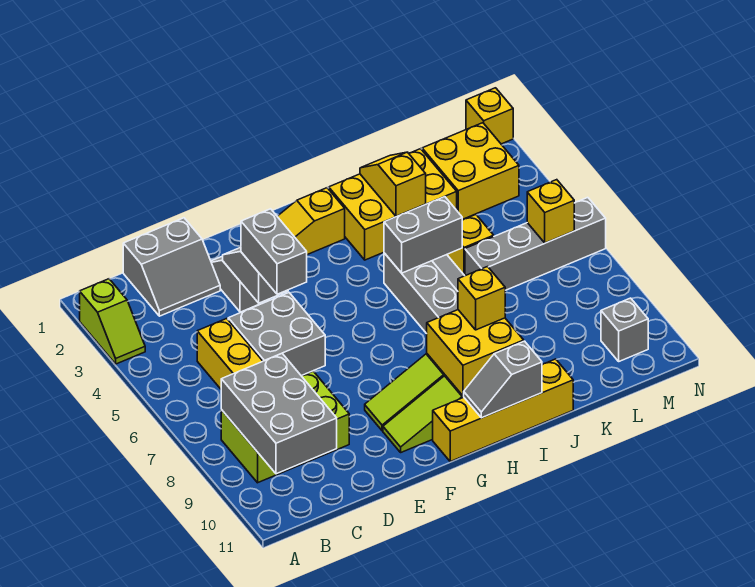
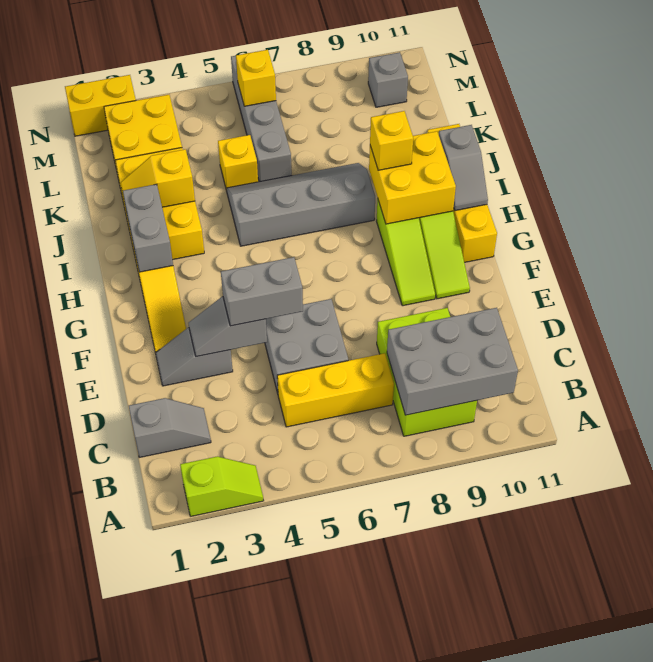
grey slope C1:D2 level 1 top 1 -> grey slope C1:C2 level 1 top 1
grey brick I5:J5 level 2 -> grey brick H2:I2 level 2
yellow brick N1 level 1 -> yellow brick N1:N2 level 1

